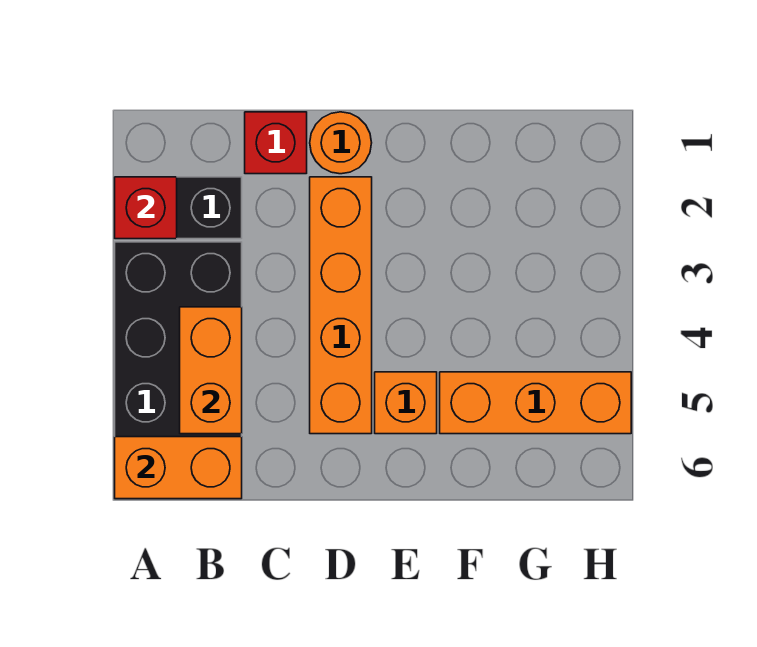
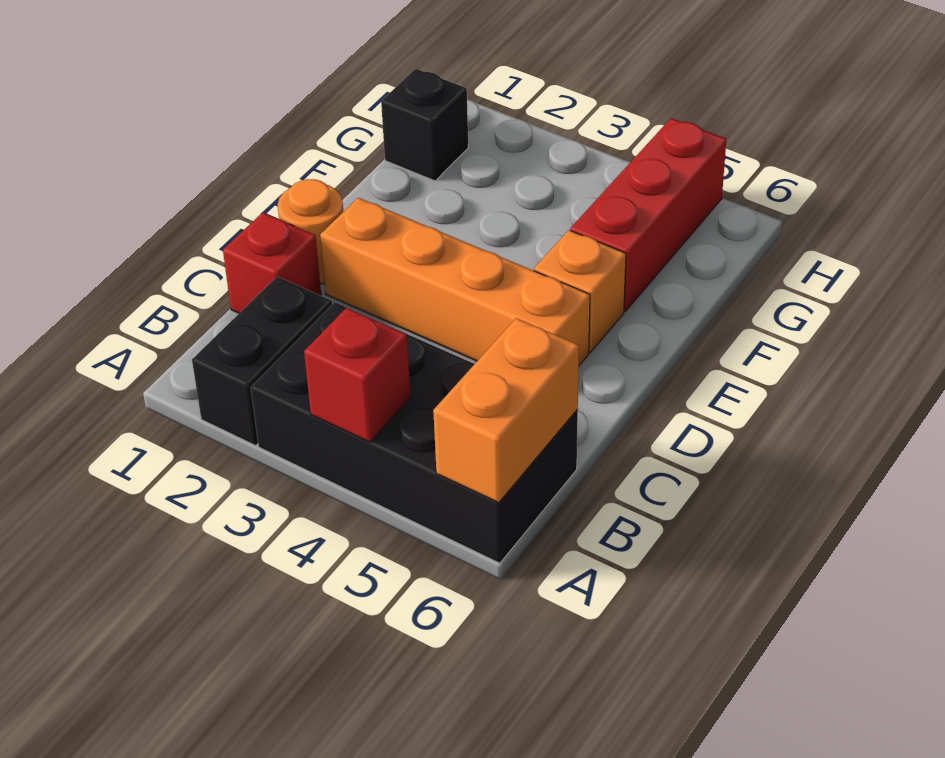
red brick A2 level 2 -> red brick A4 level 2
orange brick B4:B5 level 2 -> none
orange brick F5:H5 level 1 -> red brick F5:H5 level 1
none -> black brick G1 level 1

